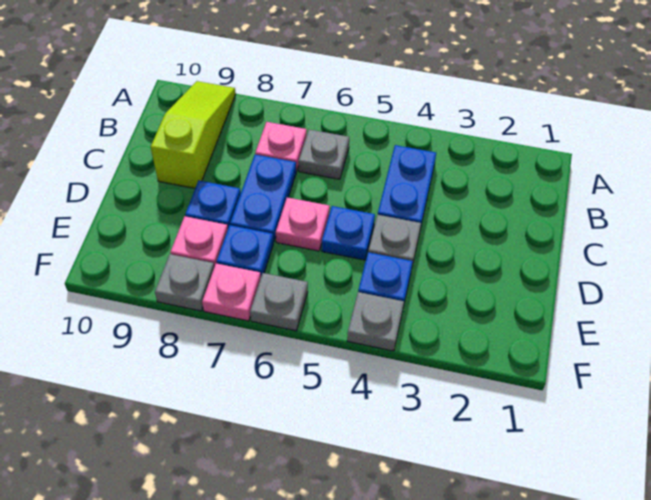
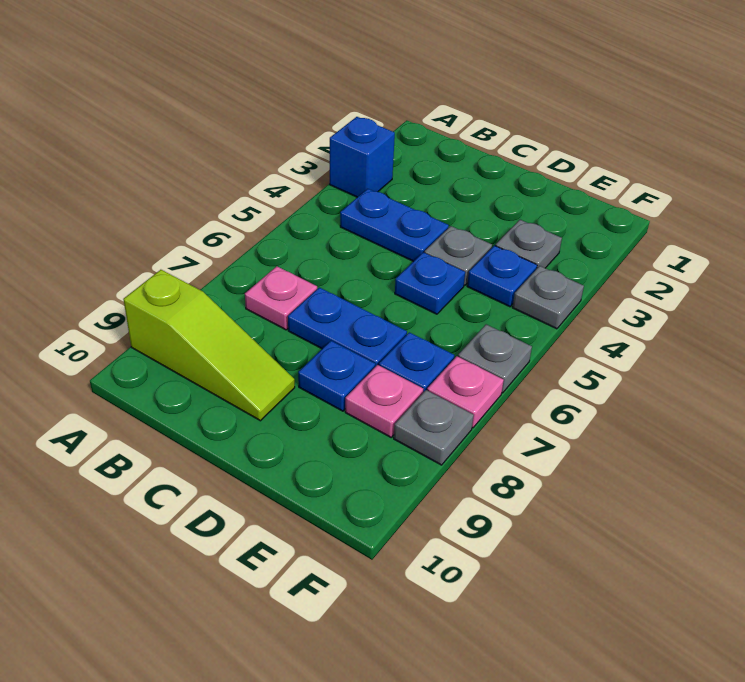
none -> blue brick A3 level 1
lime slope A9:C9 level 1 top C -> lime slope A9:C9 level 1 top A
grey plate B6 level 1 -> grey plate E3 level 1
pink plate D6 level 1 -> none

